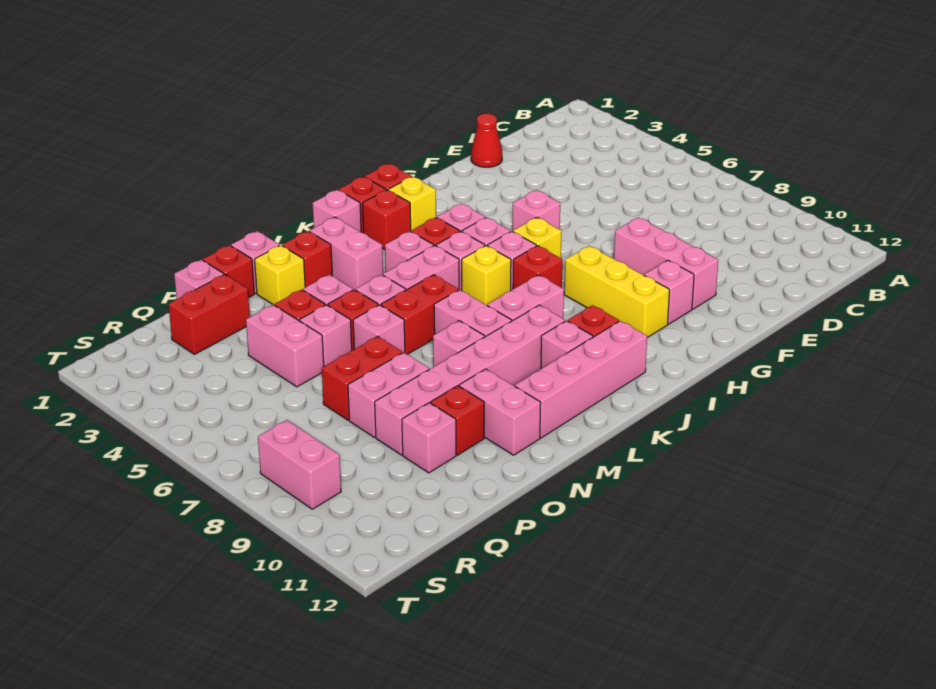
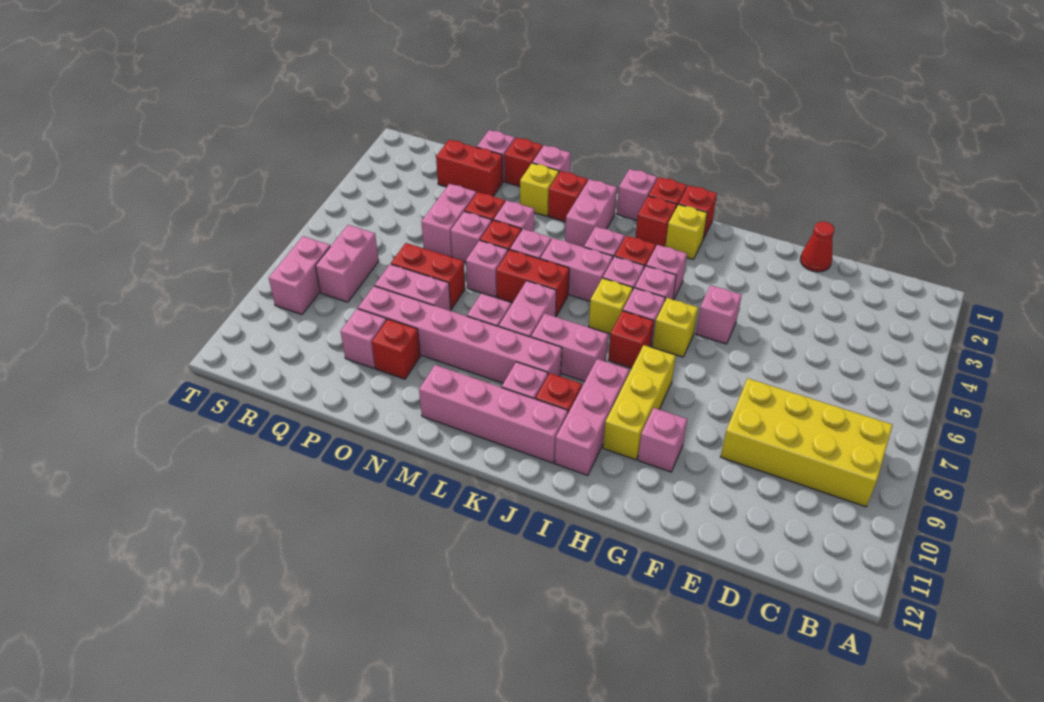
none -> yellow brick B8:E9 level 1
pink brick F8:F10 level 1 -> pink brick I9:I11 level 1
pink brick N10:N11 level 1 -> pink brick R7:R8 level 1

